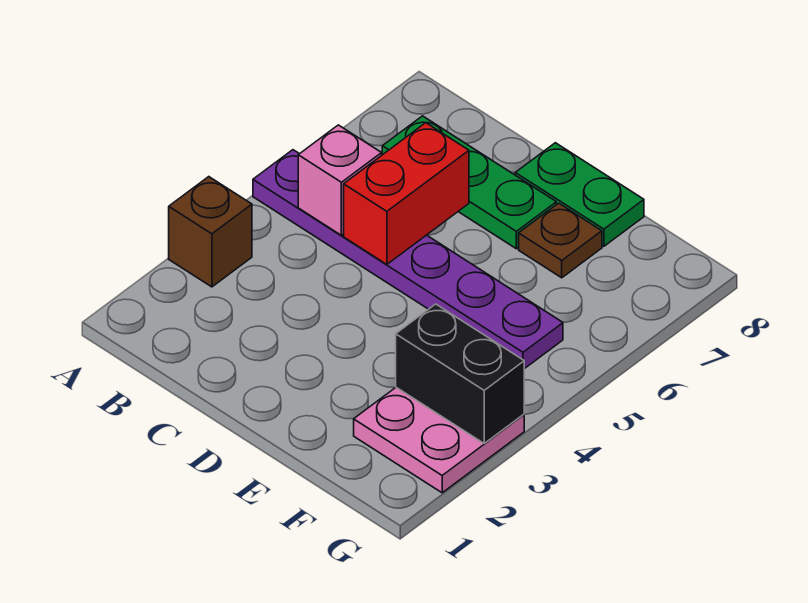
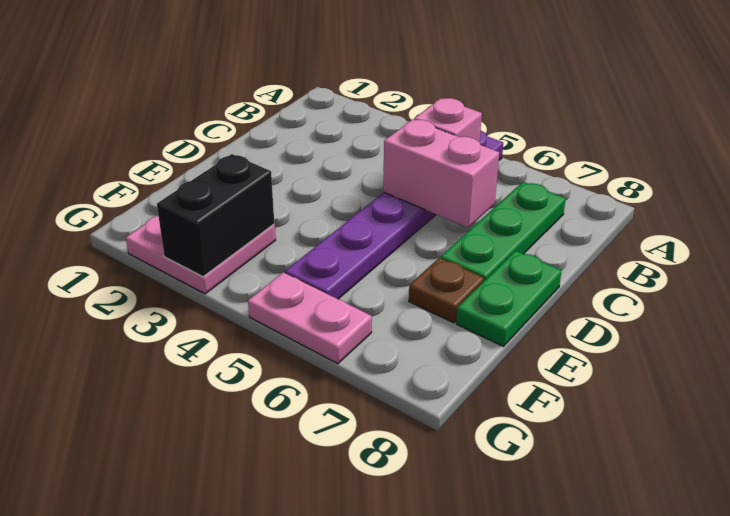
brown brick A3 level 1 -> none
red brick C5:C6 level 2 -> pink brick C5:C6 level 2
none -> pink plate G5:G6 level 1

